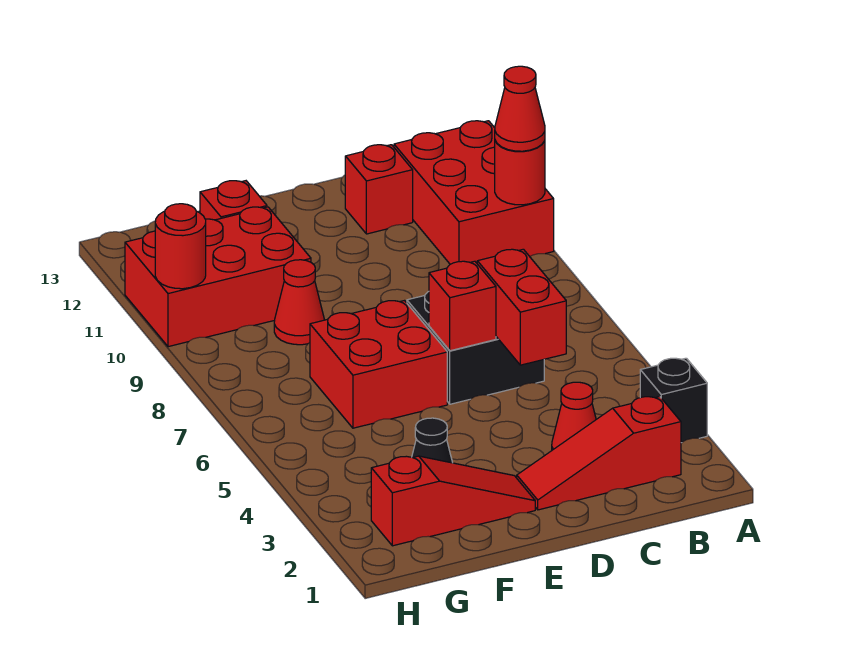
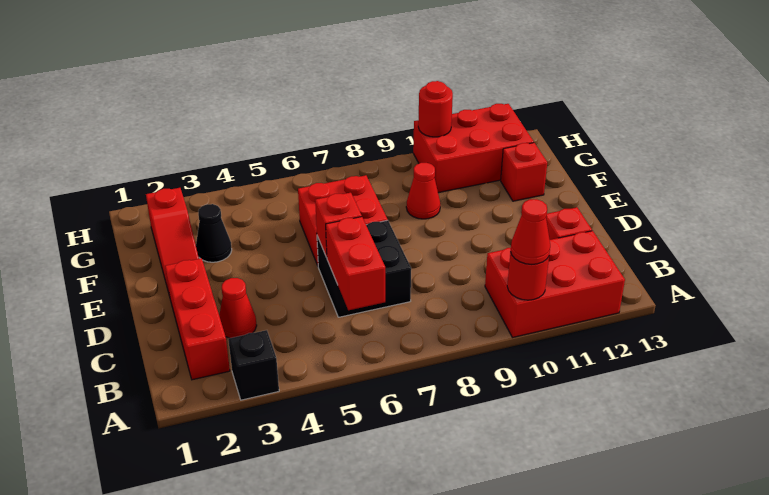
red slope B2:D2 level 1 top B -> red brick B2:D2 level 1
red brick C5:C6 level 2 -> red brick B6:C6 level 2
red brick F10:H11 level 1 -> red brick G10:H12 level 1

